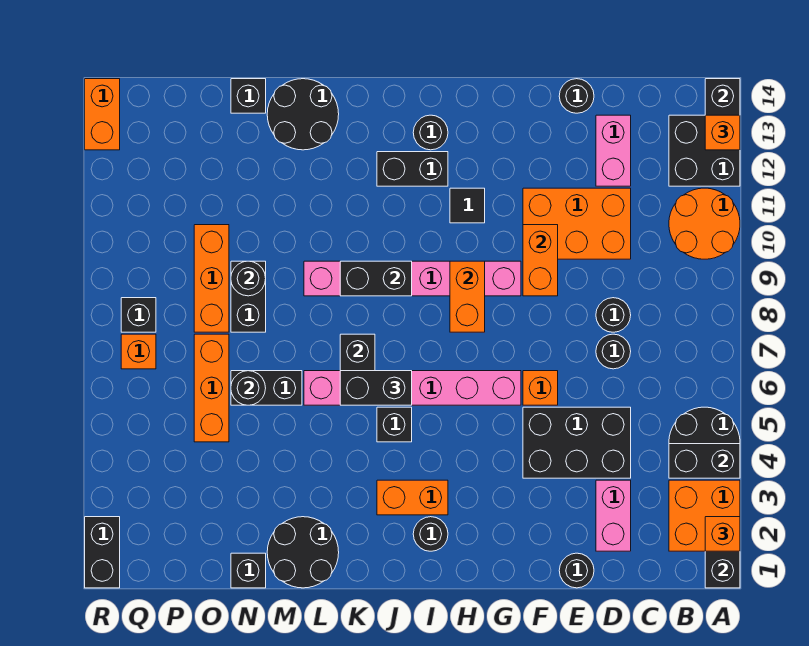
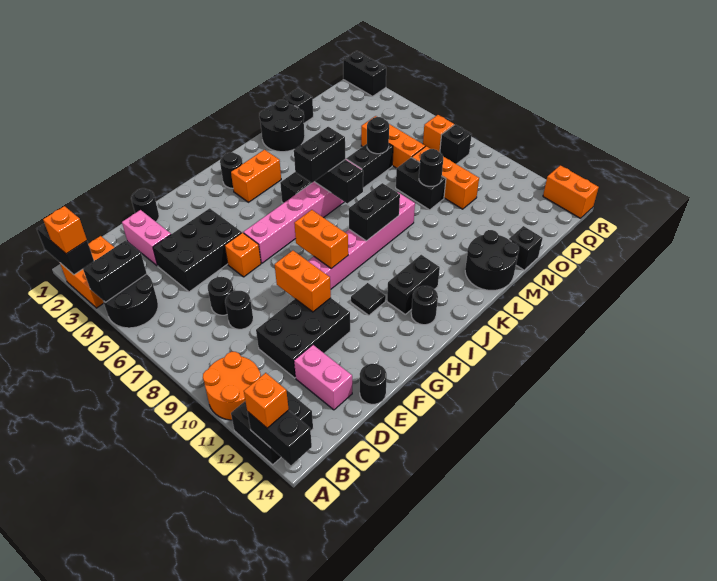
orange brick D10:F11 level 1 -> black brick D10:F11 level 1

